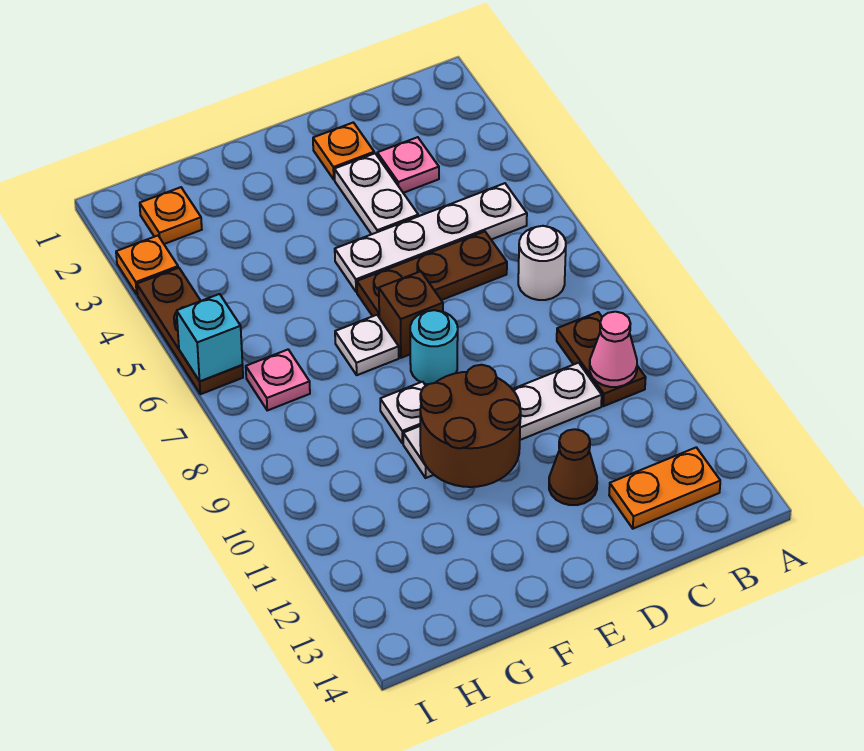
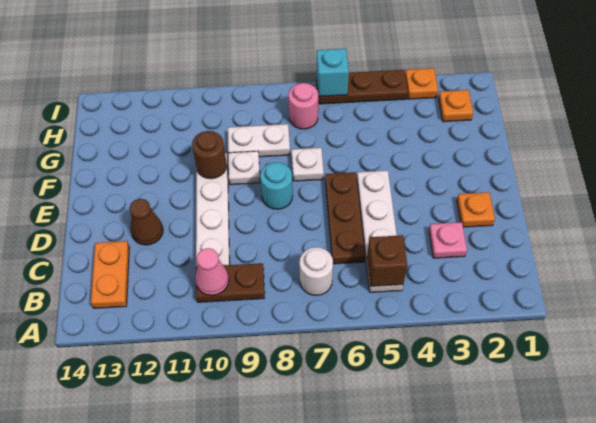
white plate D3:D4 level 1 -> white plate G8:G9 level 1
brown brick E7 level 1 -> brown brick B5 level 2
brown round brick E10:F11 level 2 -> brown round brick F10 level 2
pink plate H7 level 1 -> pink round brick H7 level 1

